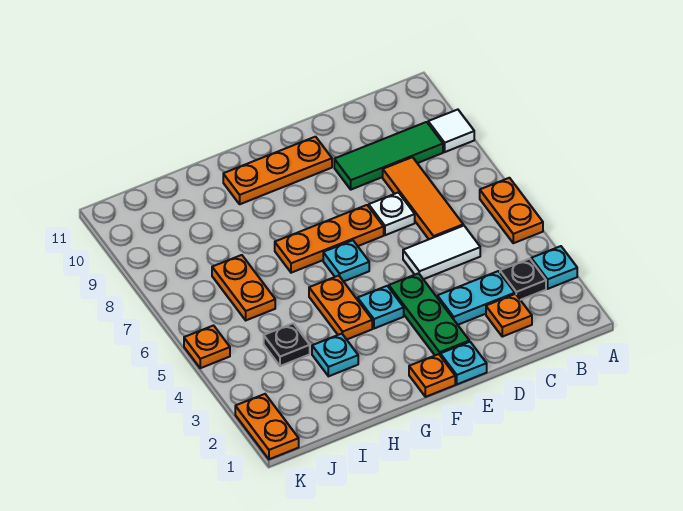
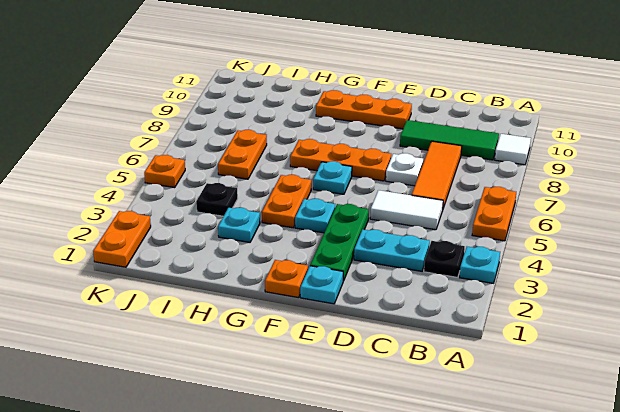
orange plate C2 level 1 -> none

